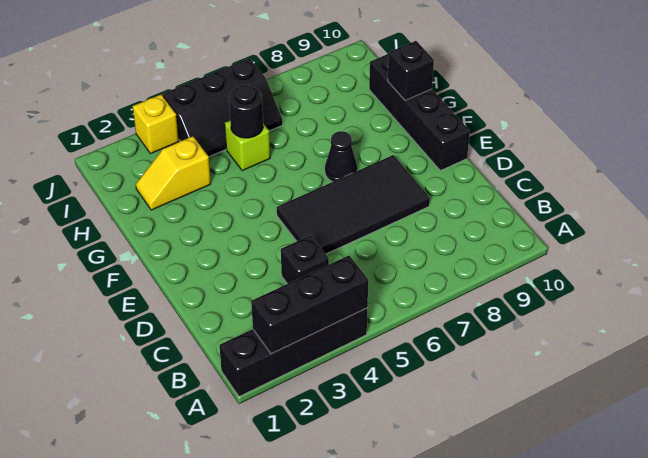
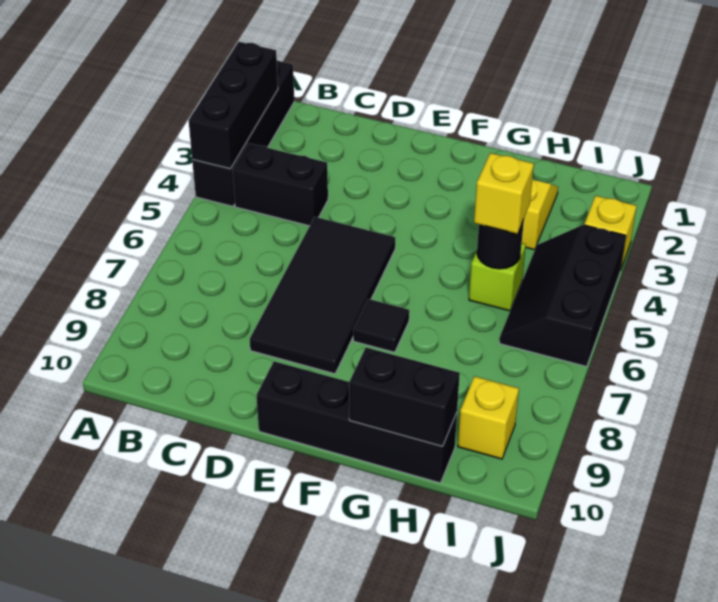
black brick C4 level 1 -> black brick B4:C4 level 1
black cone F7 level 1 -> black tile F7 level 1
black brick G10 level 2 -> black brick G10:H10 level 2
none -> yellow brick H5 level 3
none -> yellow brick I9 level 1

